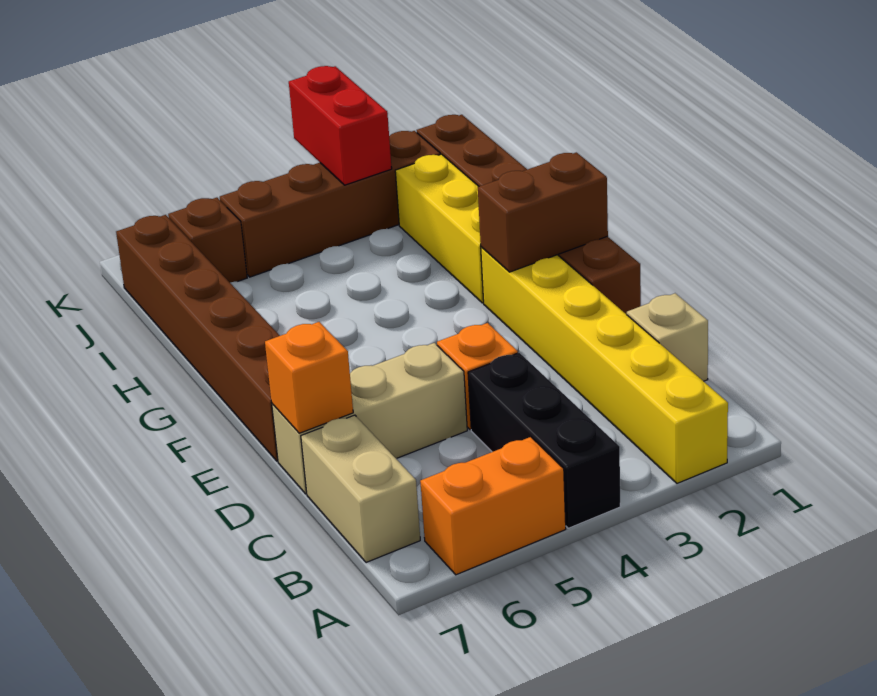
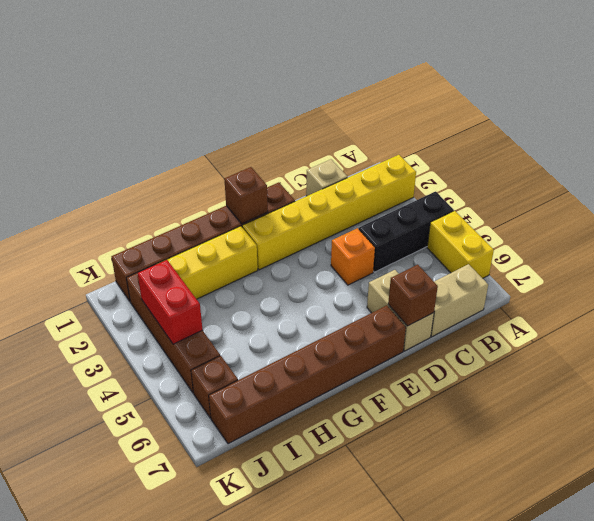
orange brick A5:A6 level 1 -> yellow brick A5:A6 level 1
tan brick D5:D7 level 1 -> tan brick D6:D7 level 1
orange brick D7 level 2 -> brown brick D7 level 2
brown brick F1:F2 level 2 -> brown brick F1 level 2
red brick J3:K3 level 2 -> red brick J3:J4 level 2

